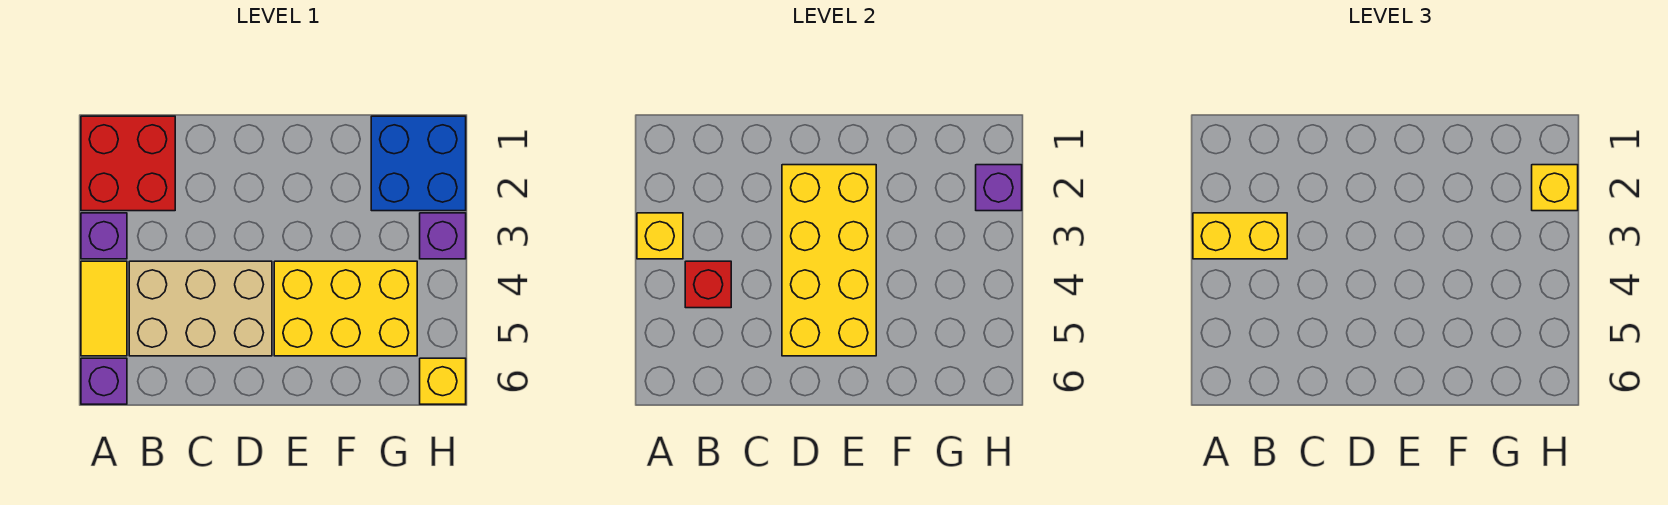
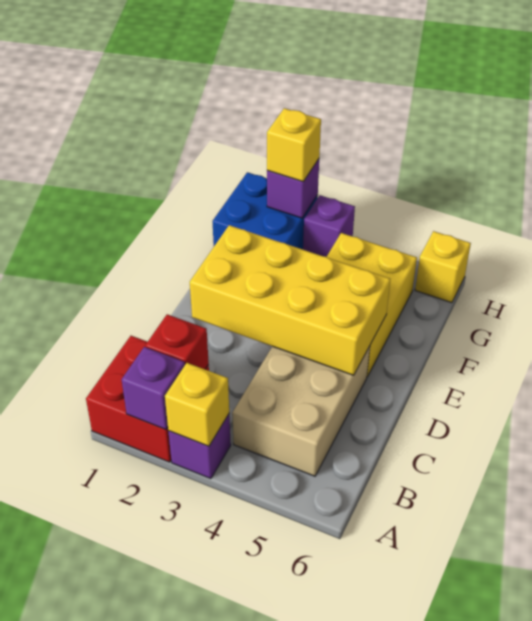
yellow brick A3:B3 level 3 -> none
yellow tile A4:A5 level 1 -> none
purple brick A6 level 1 -> purple brick A2 level 2
red brick B4 level 2 -> red brick B2 level 2

